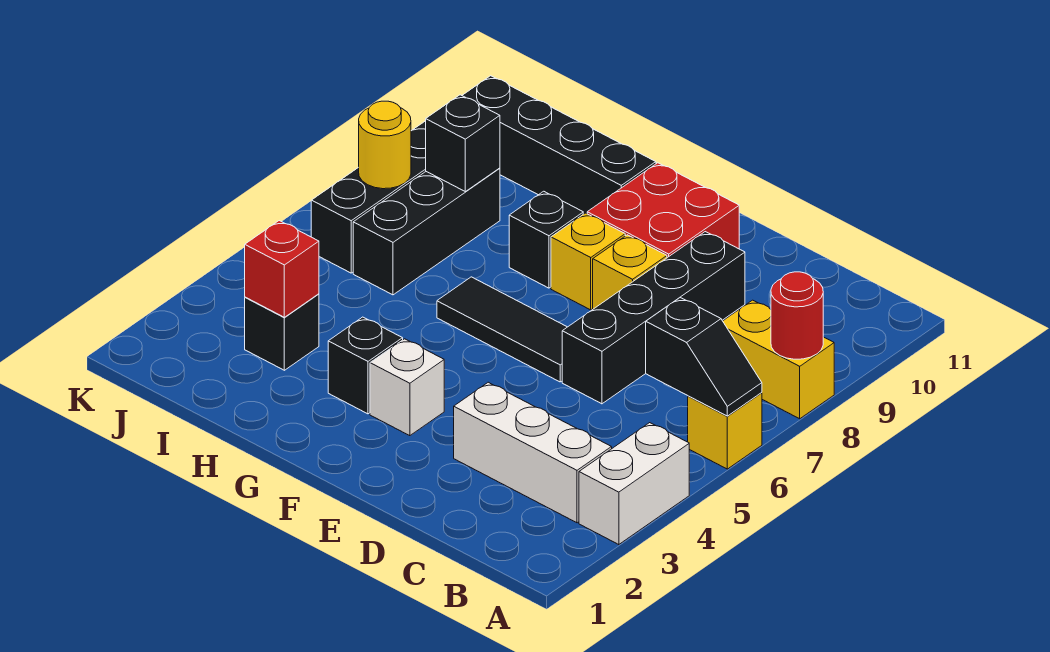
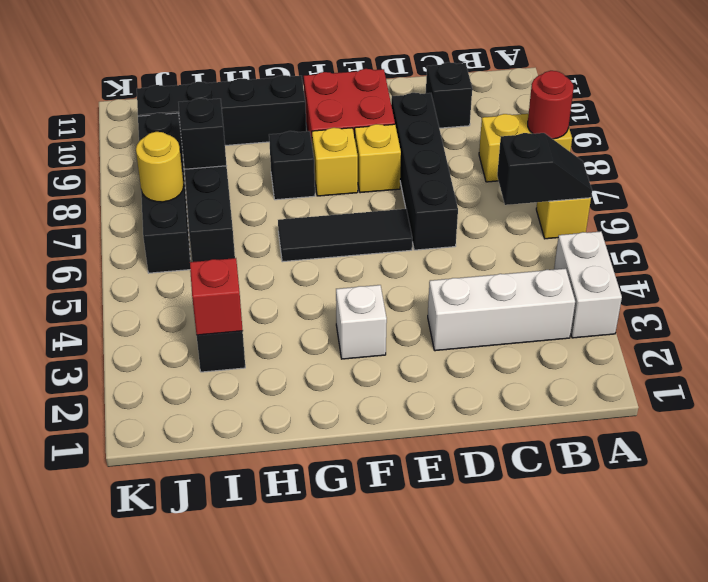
black brick G3 level 1 -> black brick C10 level 1

